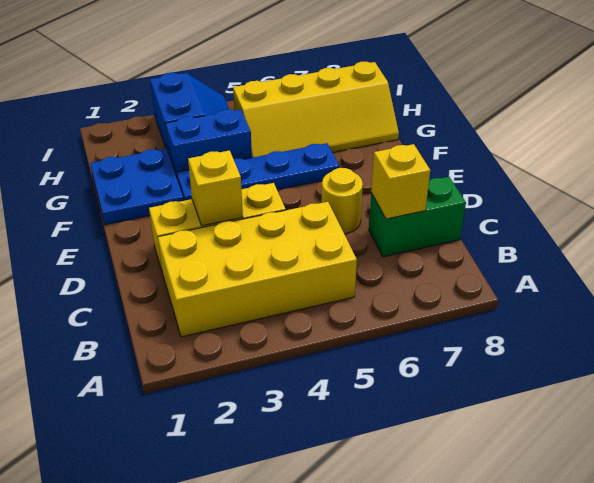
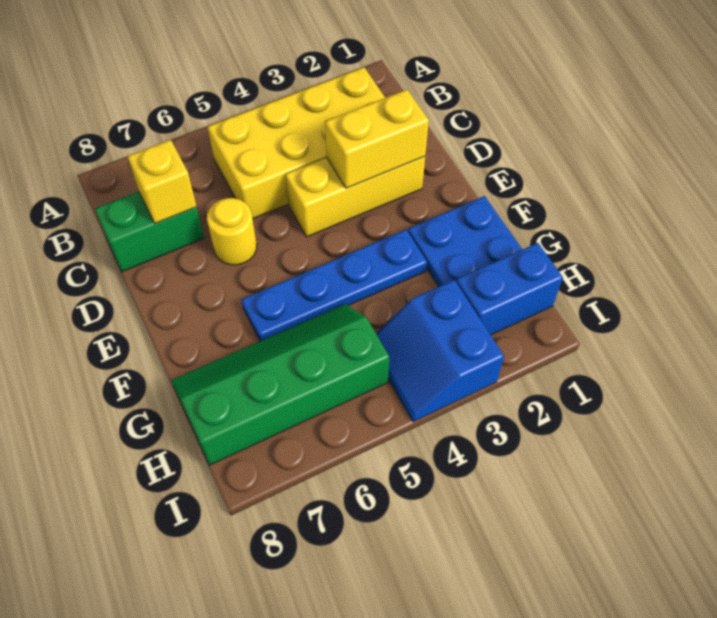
yellow brick D3 level 2 -> yellow brick D2:D3 level 2
blue brick G3:G4 level 1 -> blue brick H1:H2 level 1
yellow slope G5:H8 level 1 top H -> green slope G5:H8 level 1 top H

